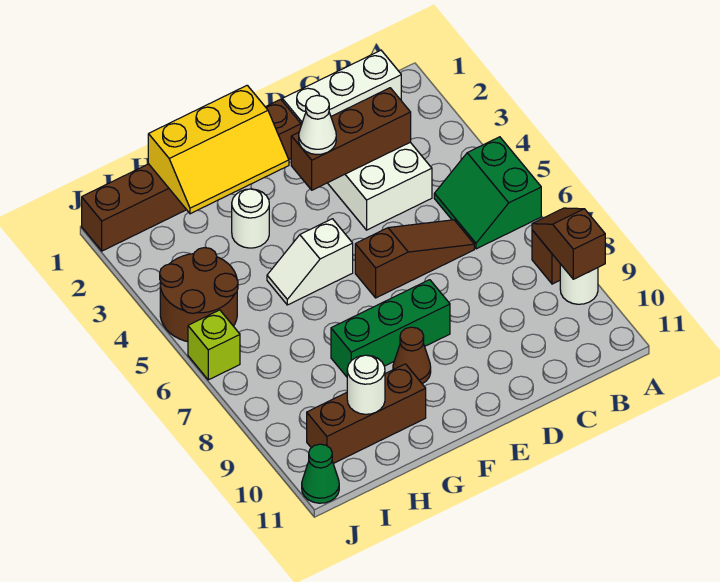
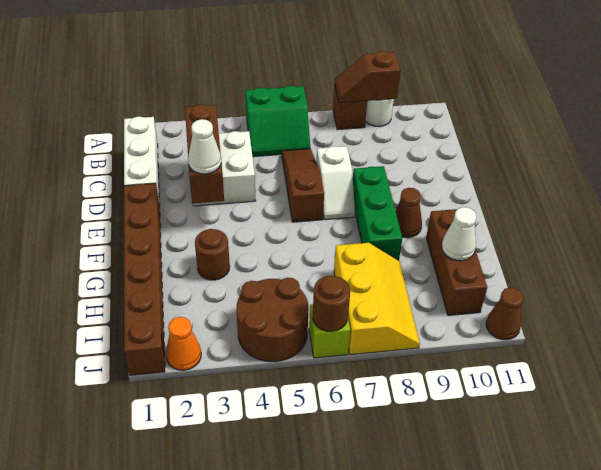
yellow slope F1:H2 level 2 top 1 -> yellow slope H7:J8 level 1 top 7
white slope F5:G5 level 1 top F -> white slope D7:E7 level 1 top D
white round brick G3 level 1 -> brown round brick G3 level 1
white round brick H10 level 2 -> white cone H10 level 2
none -> orange cone J2 level 1
none -> brown round brick J6 level 2
green cone J11 level 1 -> brown cone J11 level 1

